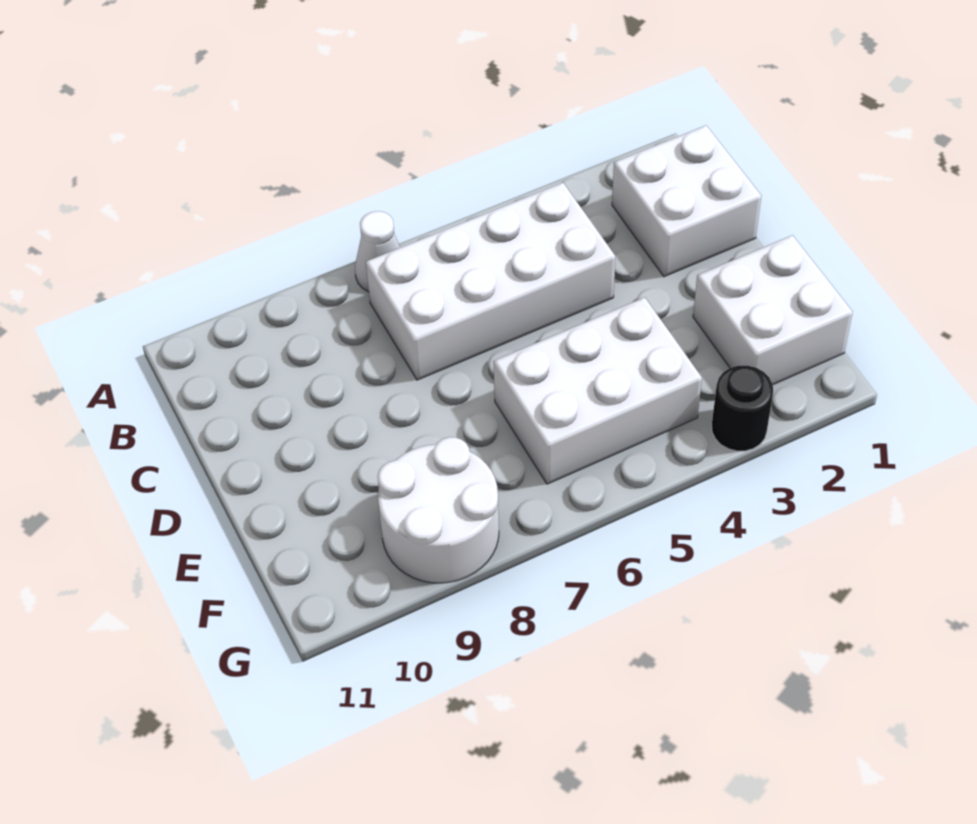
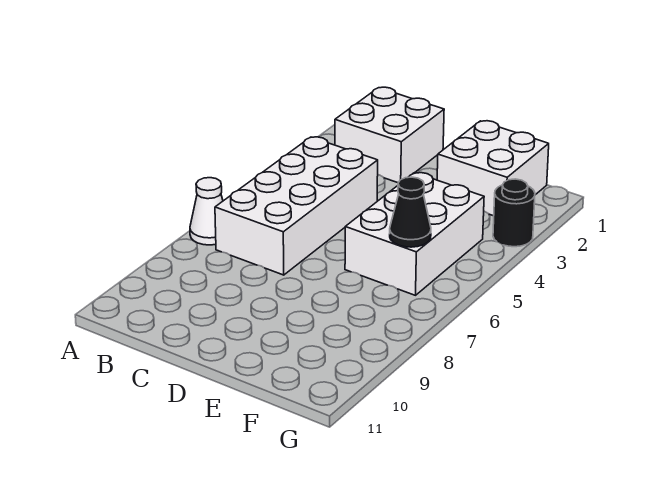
none -> black cone F6 level 2
white round brick F8:G9 level 1 -> none

